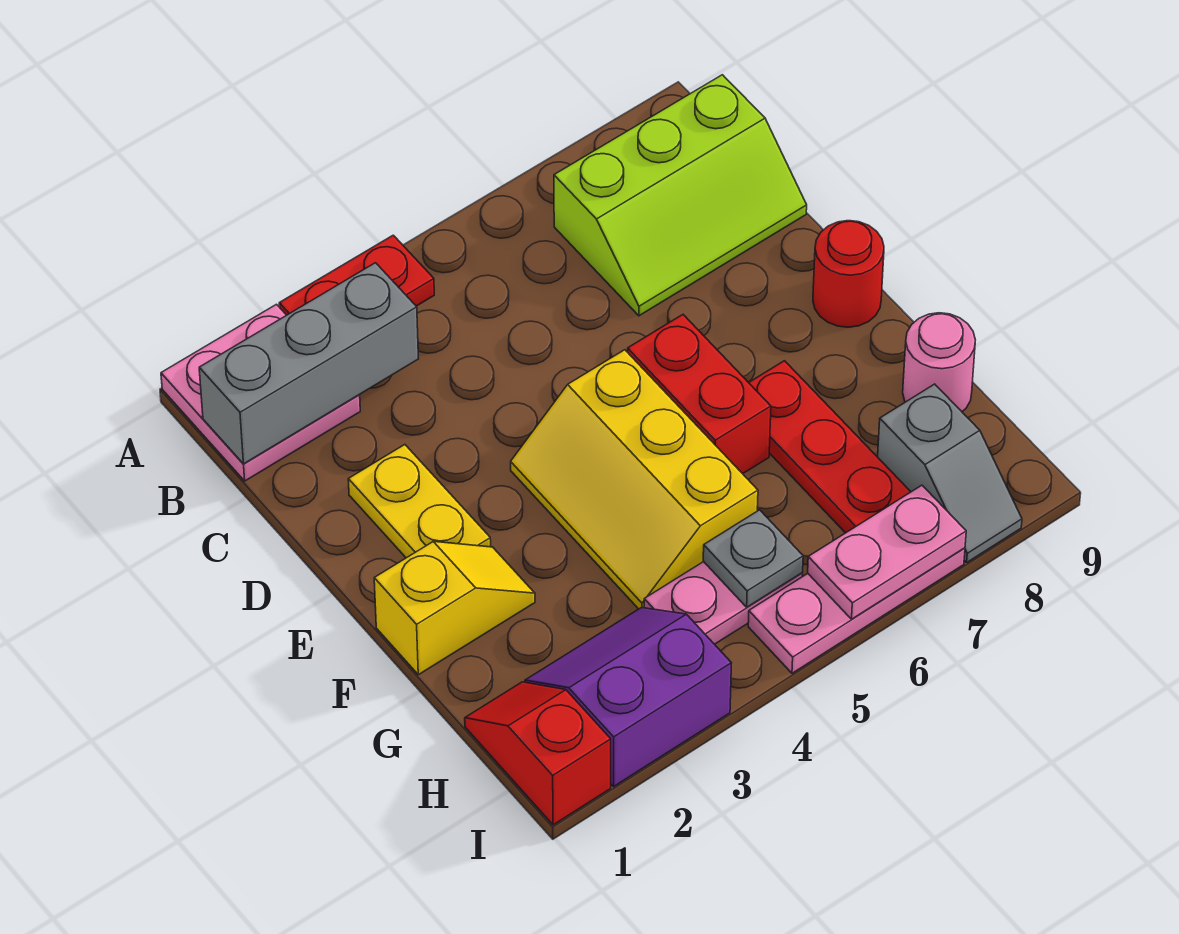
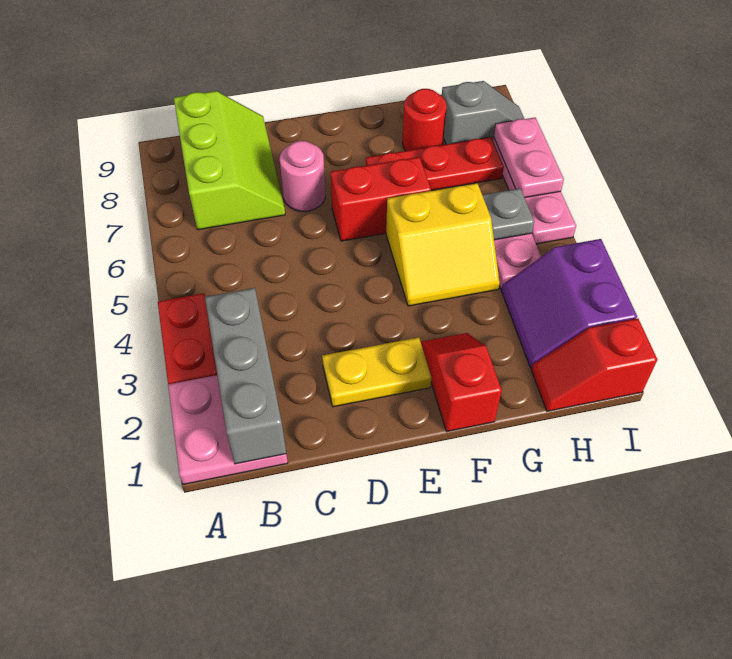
yellow slope E4:G5 level 1 top 5 -> yellow slope F4:G5 level 1 top 5
red round brick E9 level 1 -> red round brick G8 level 1
yellow slope F1:F2 level 1 top 1 -> red slope F1:F2 level 1 top 1
pink round brick G9 level 1 -> pink round brick D7 level 1

